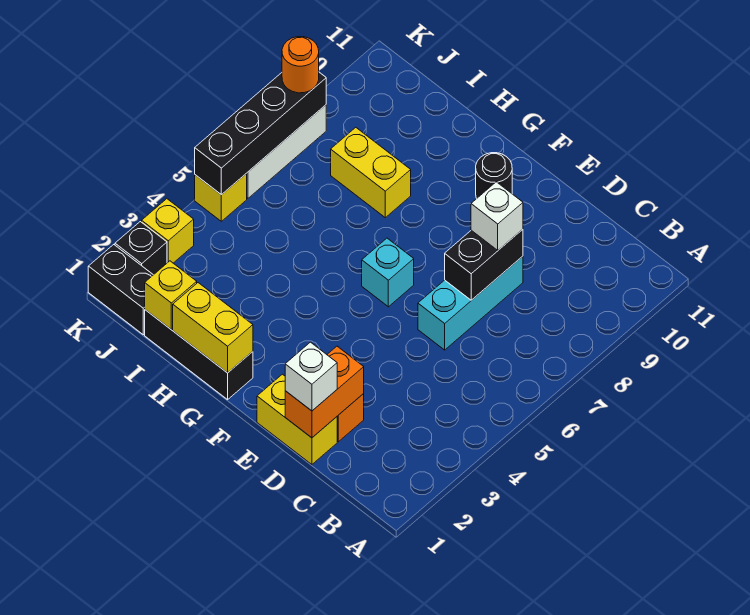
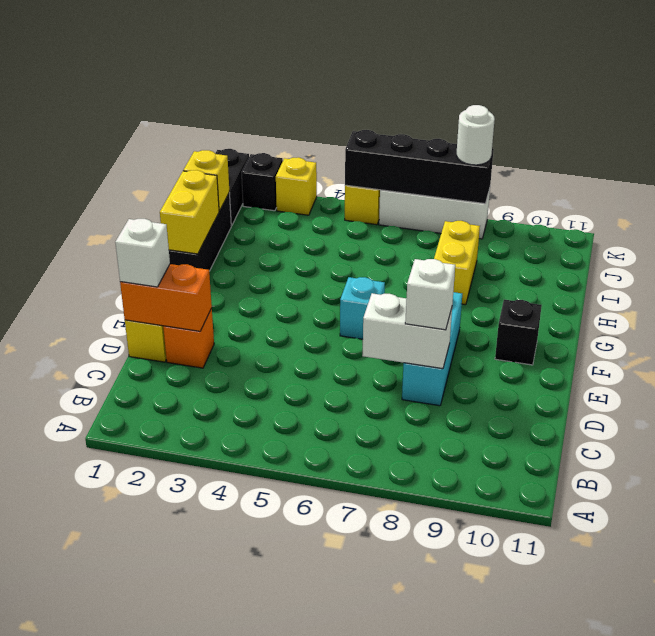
cyan brick D6:D8 level 1 -> cyan brick D8:F8 level 1
black brick D7:D8 level 2 -> white brick D7:D8 level 2
black round brick F10 level 1 -> black brick F10 level 1
orange round brick K8 level 3 -> white round brick K8 level 3

